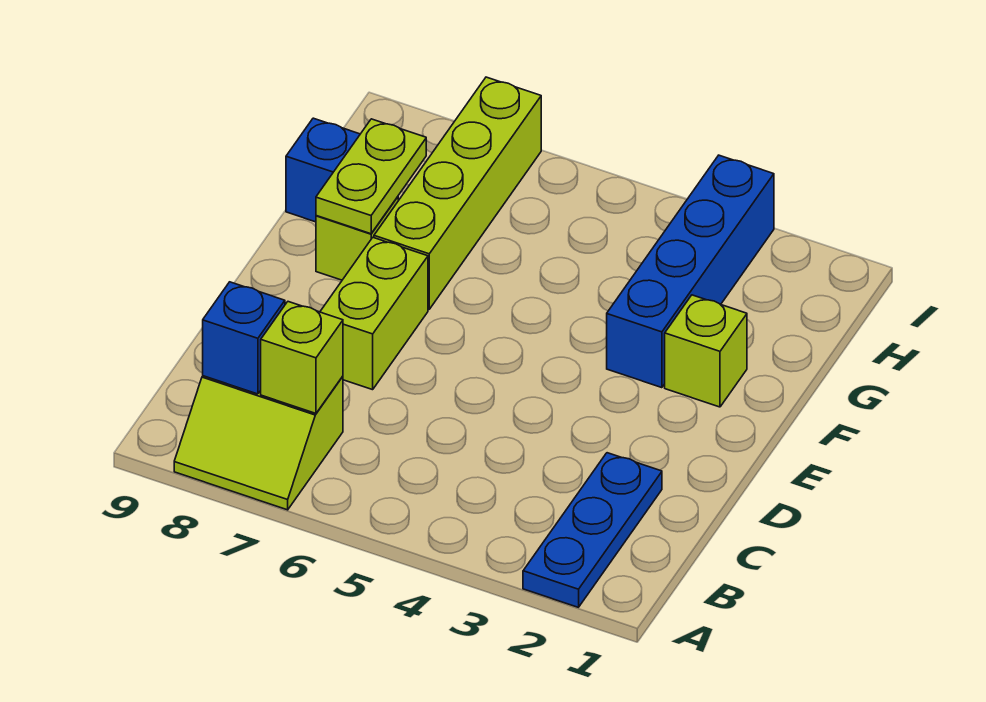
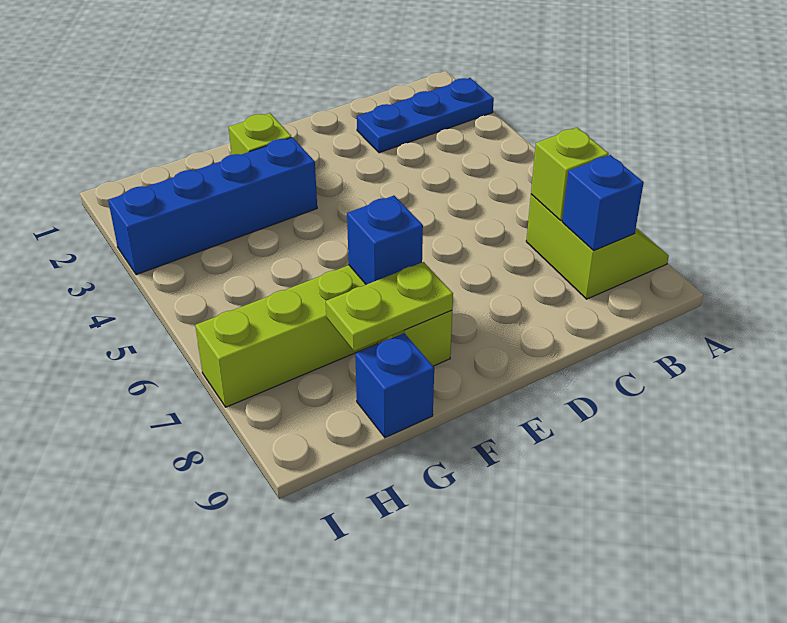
lime brick D7:E7 level 1 -> none
none -> blue brick F7 level 2

